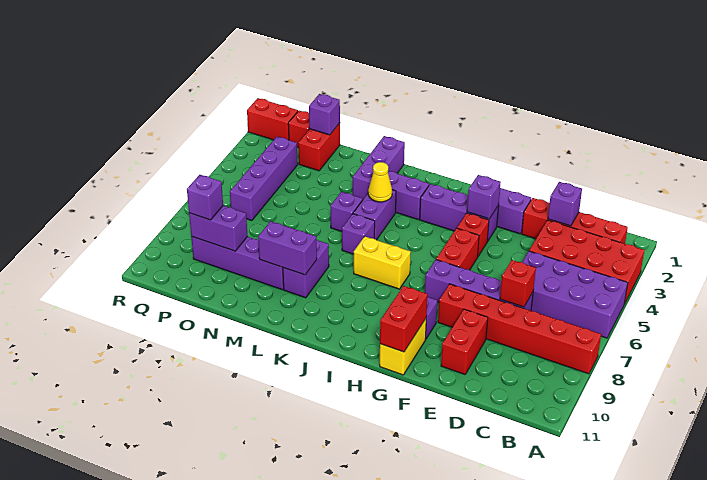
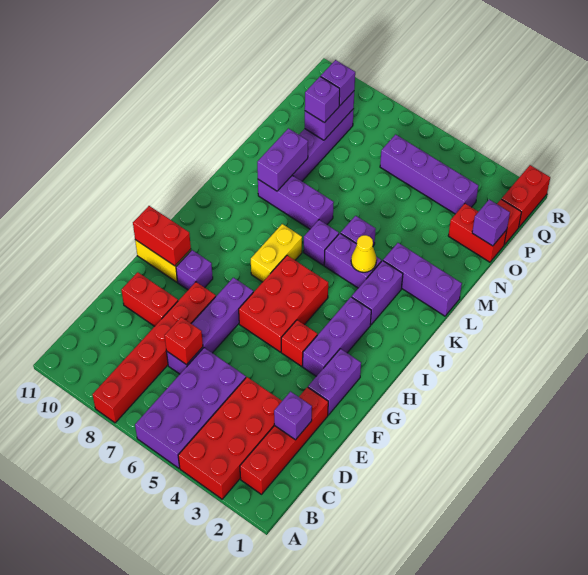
purple brick G3 level 2 -> purple brick O9 level 3
red brick G5:G6 level 1 -> red brick G5:I6 level 1
purple brick L8:L9 level 1 -> purple brick L7:L9 level 1

